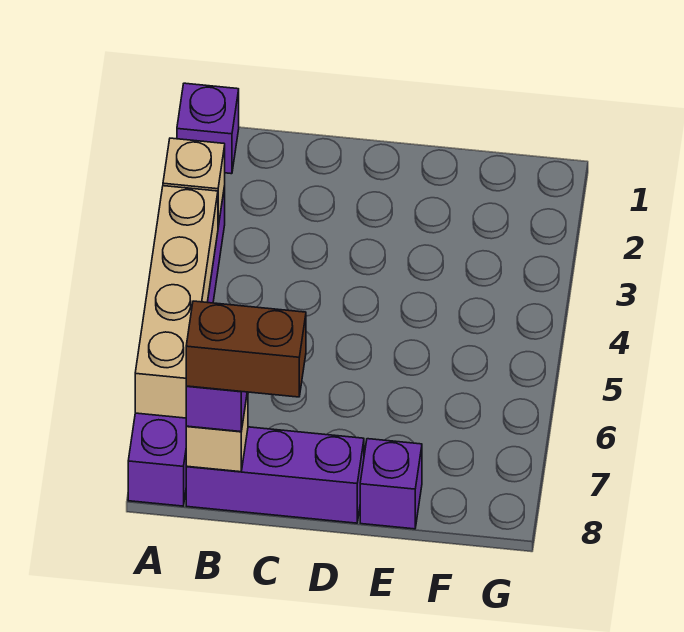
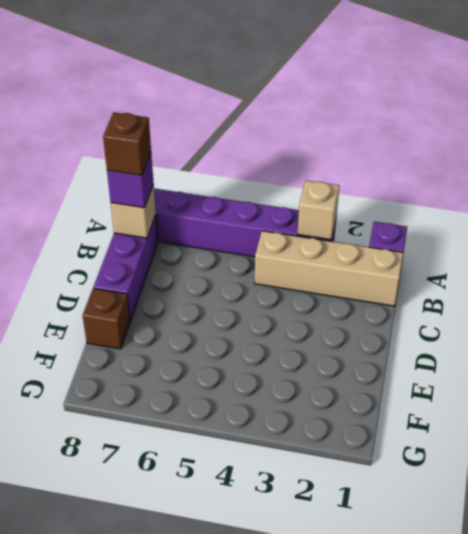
tan brick A4:A7 level 2 -> tan brick B1:B4 level 1
brown brick B8:C8 level 4 -> brown brick B8 level 4
purple brick E8 level 1 -> brown brick E8 level 1

